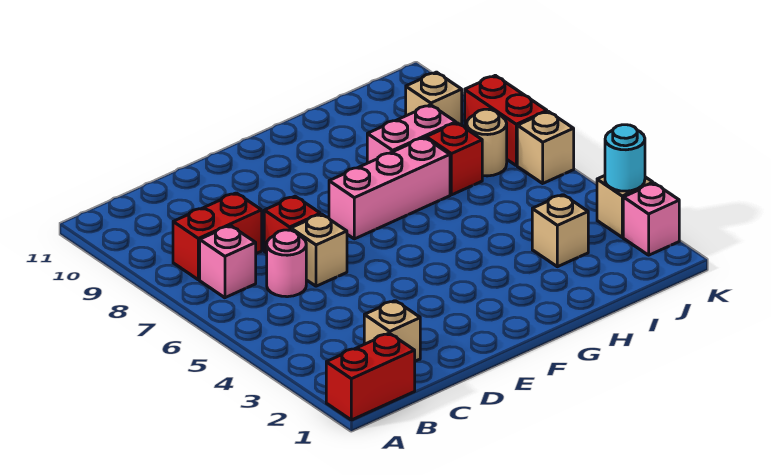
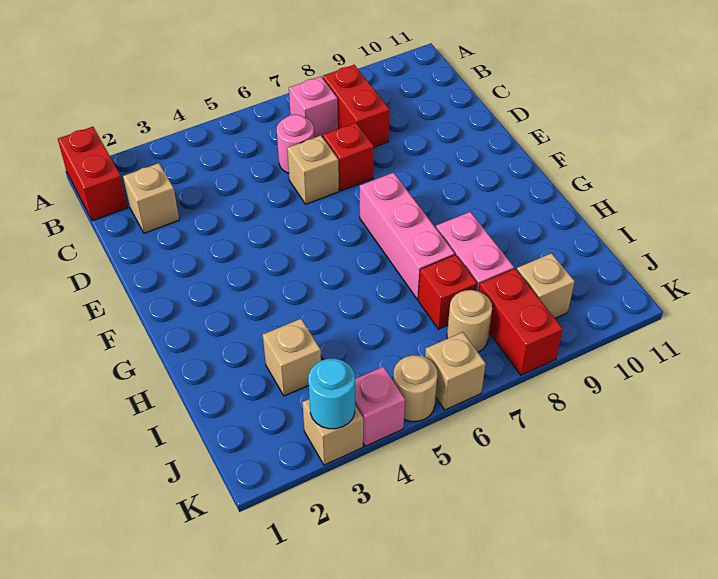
pink brick K2 level 1 -> pink brick K4 level 1
none -> tan round brick K5 level 1
red brick K7:K8 level 1 -> red brick J8:K8 level 1

